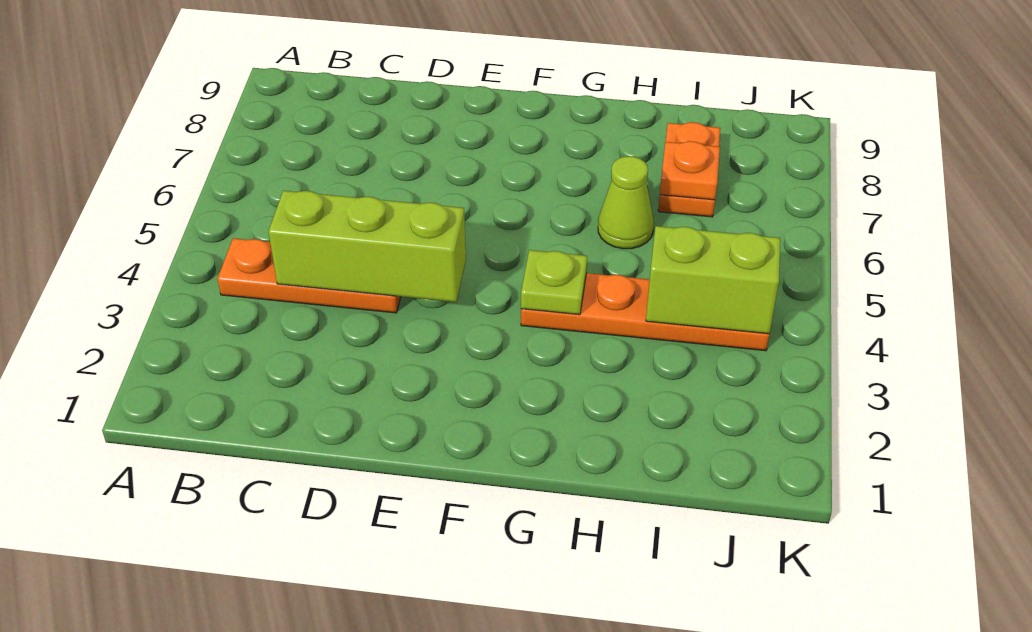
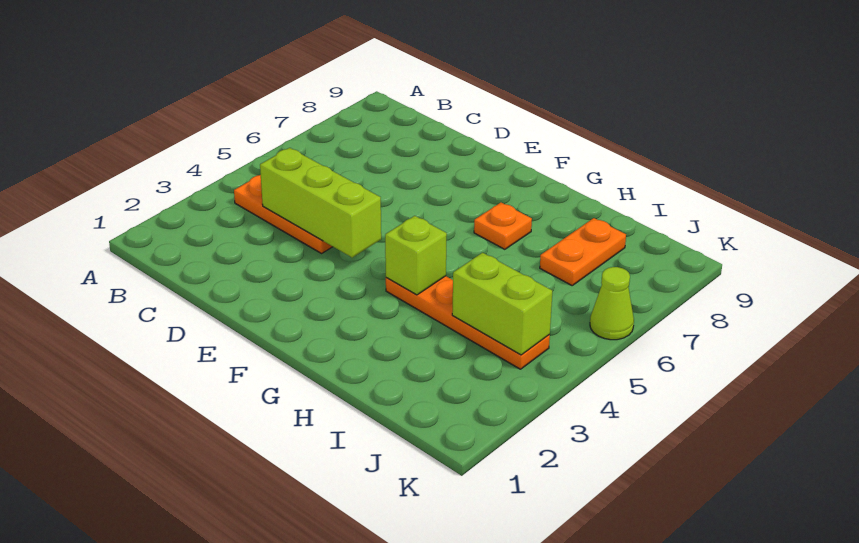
lime plate G4 level 2 -> lime brick G4 level 2
lime cone H6 level 1 -> lime cone K6 level 1
orange plate I7 level 2 -> orange plate G7 level 1

